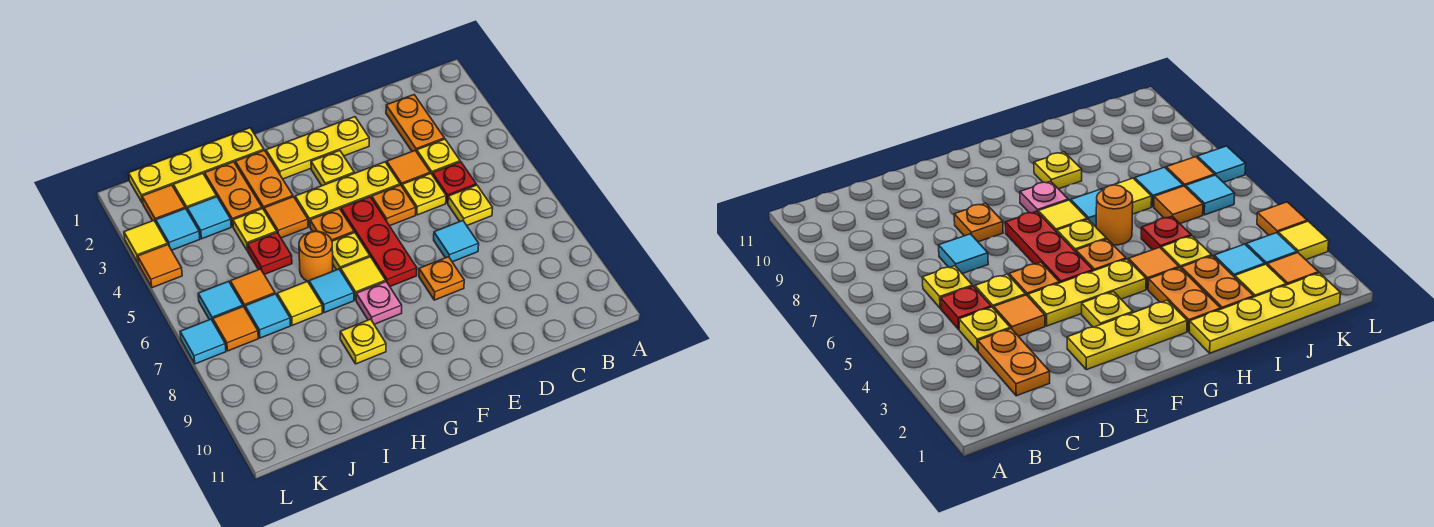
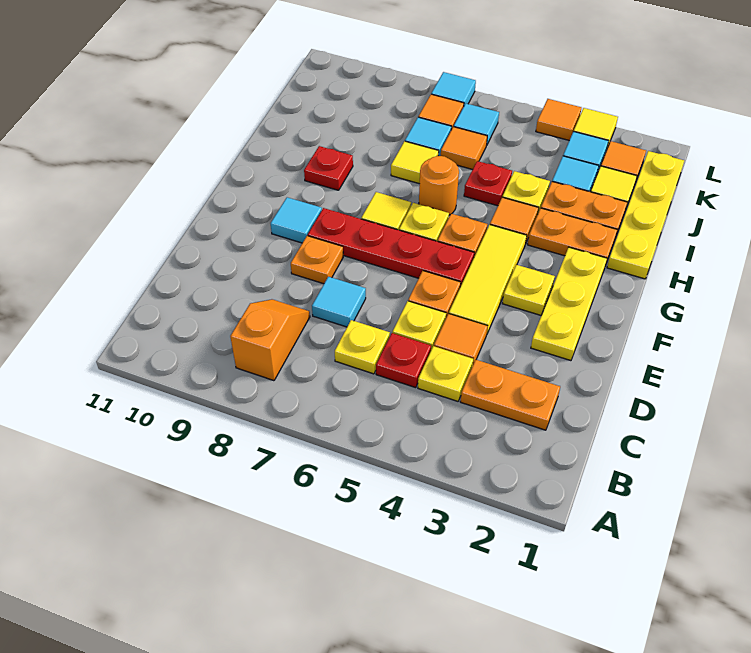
none -> orange slope B8:C8 level 1 top B
yellow plate E4:G4 level 1 -> yellow tile E4:G4 level 1
red plate F5:F7 level 1 -> red plate F5:F8 level 1
pink plate G8 level 1 -> none
cyan tile H7 level 1 -> cyan tile F9 level 1
yellow plate H9 level 1 -> red plate H9 level 1

